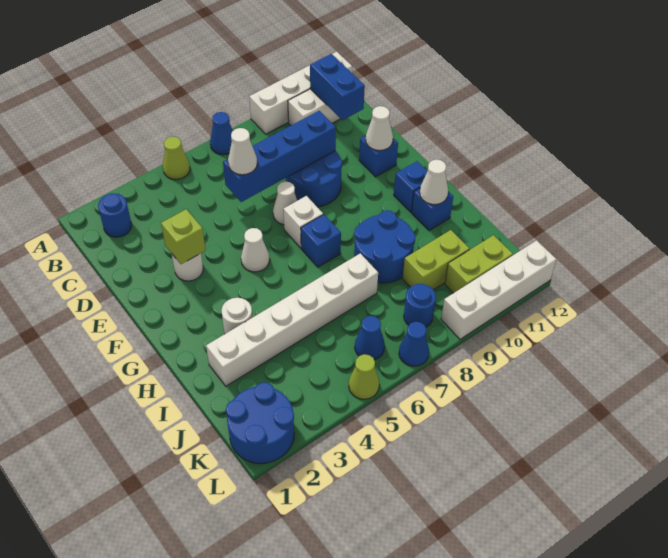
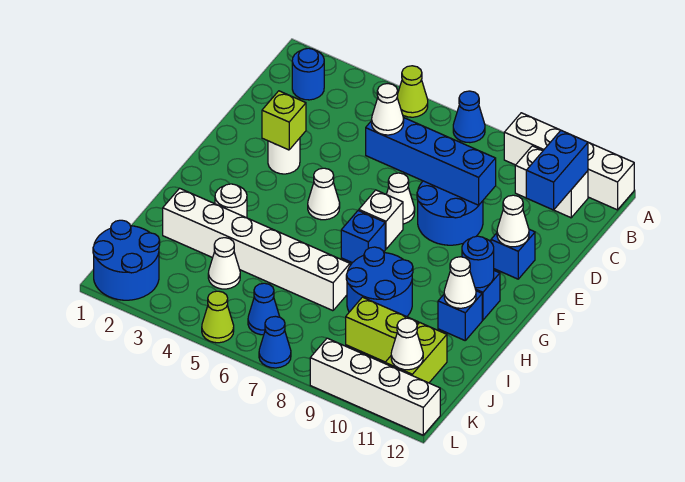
none -> white cone J4 level 1
blue round brick K8 level 1 -> blue round brick G11 level 2
lime brick K10:K11 level 1 -> lime brick J11:K11 level 1
none -> white cone K11 level 2

